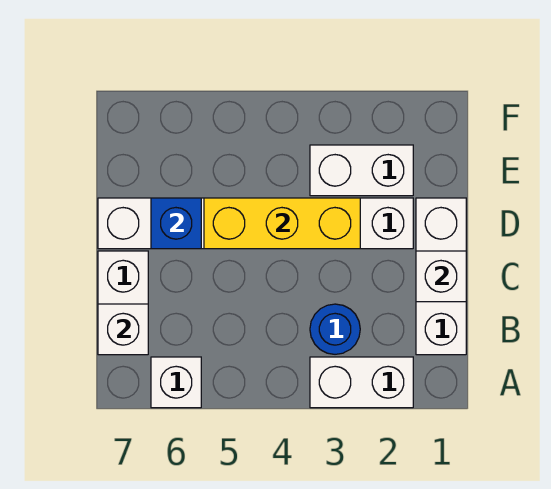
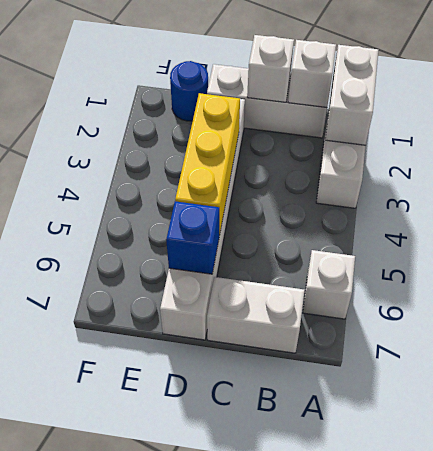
blue round brick B3 level 1 -> blue round brick E1 level 1
white brick B7 level 2 -> white brick B1 level 2
white brick E2:E3 level 1 -> white brick A1:A2 level 2

